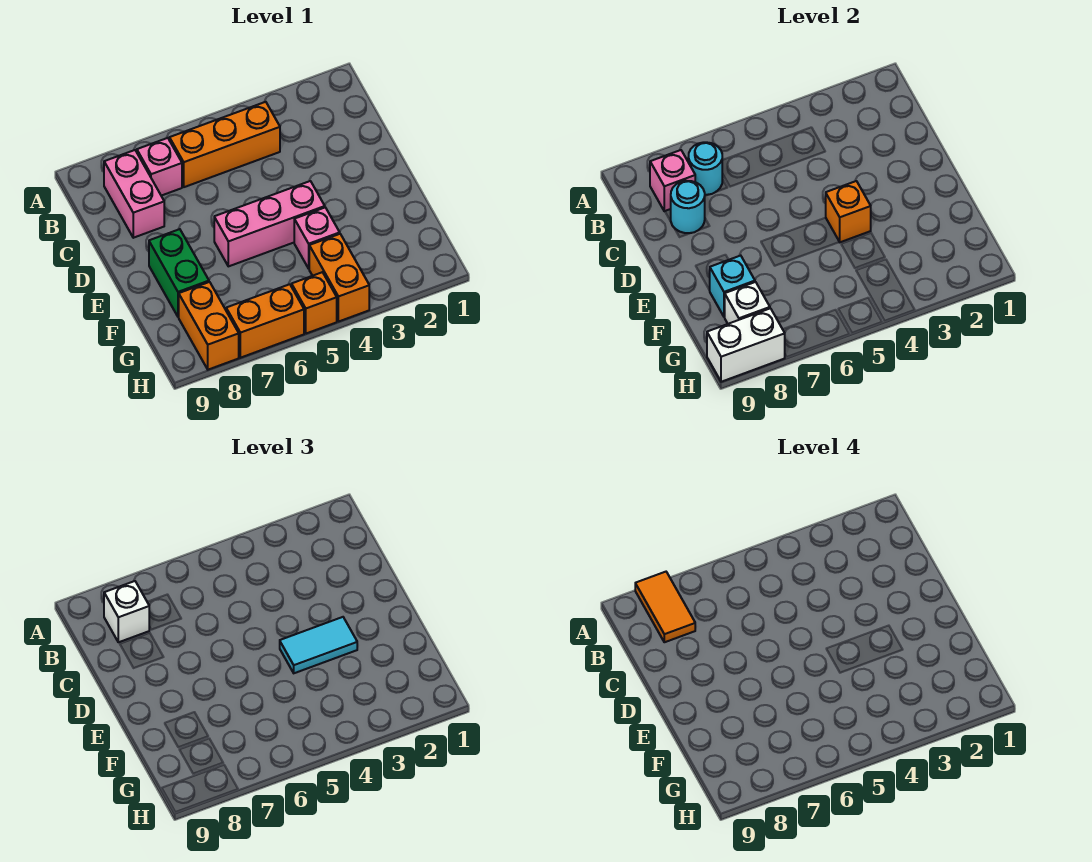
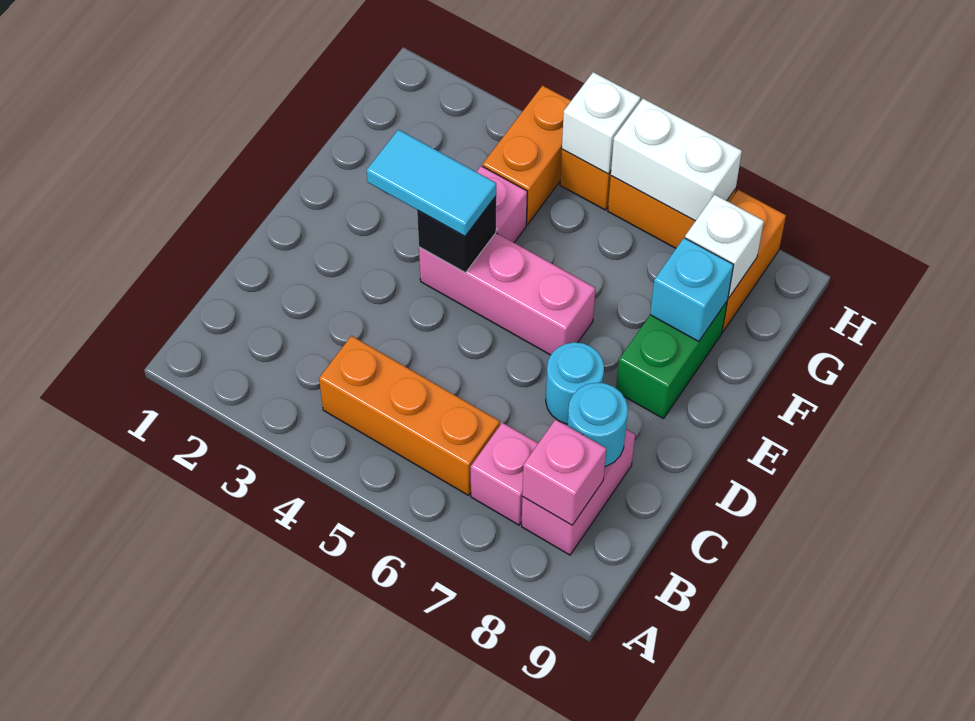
orange tile A8:B8 level 4 -> none
cyan round brick B7 level 2 -> cyan round brick D7 level 1
white brick B8 level 3 -> white brick H5 level 2
orange brick E4 level 2 -> black brick E4 level 2
white brick H8:H9 level 2 -> white brick H6:H7 level 2

